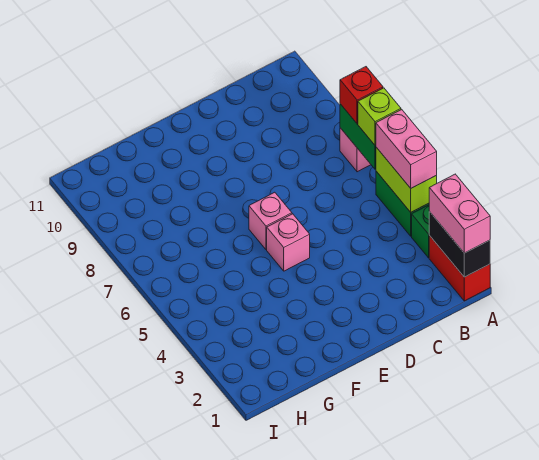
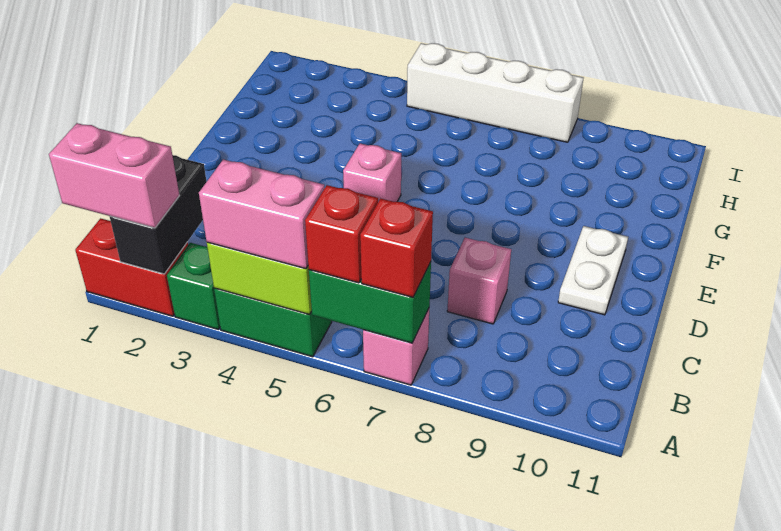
black brick A1:A2 level 2 -> black brick A2:B2 level 2
lime brick A6 level 3 -> red brick A6 level 3
none -> white plate D10:E10 level 1
pink brick E6 level 1 -> pink brick C8 level 1
none -> white brick I5:I8 level 1

